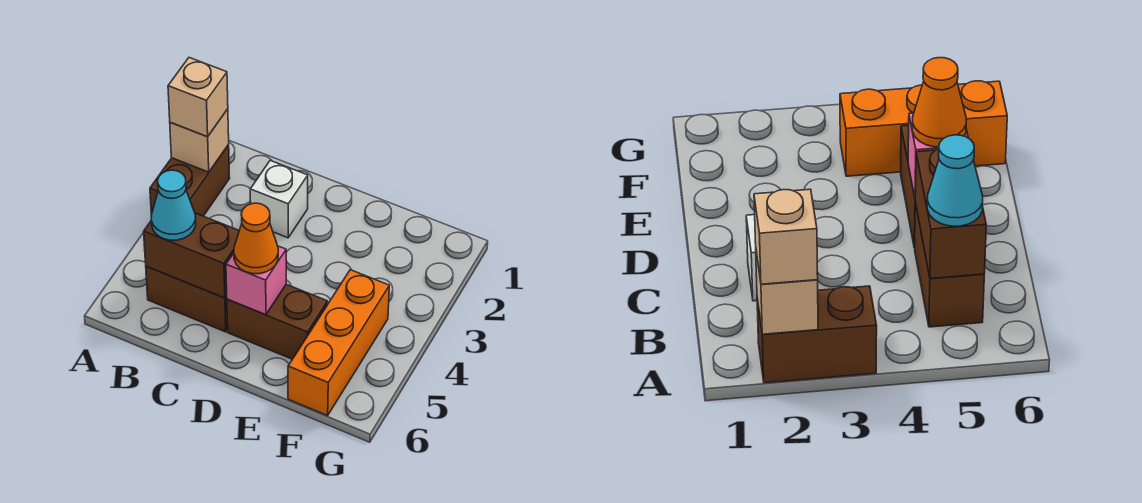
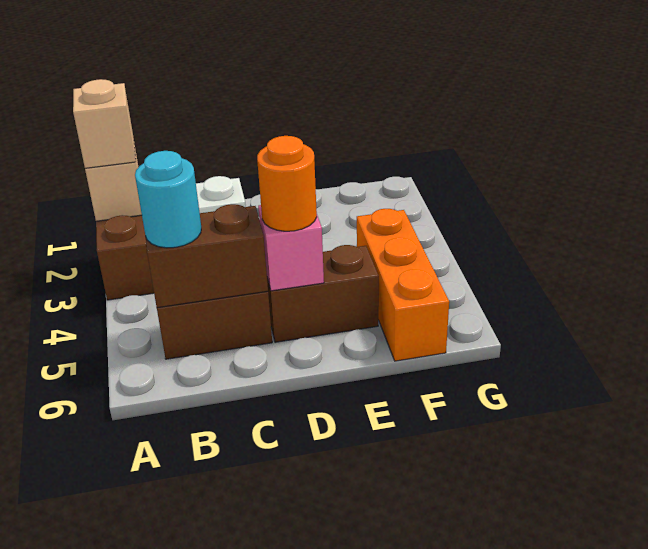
cyan cone B5 level 3 -> cyan round brick B5 level 3
orange cone D5 level 3 -> orange round brick D5 level 3

